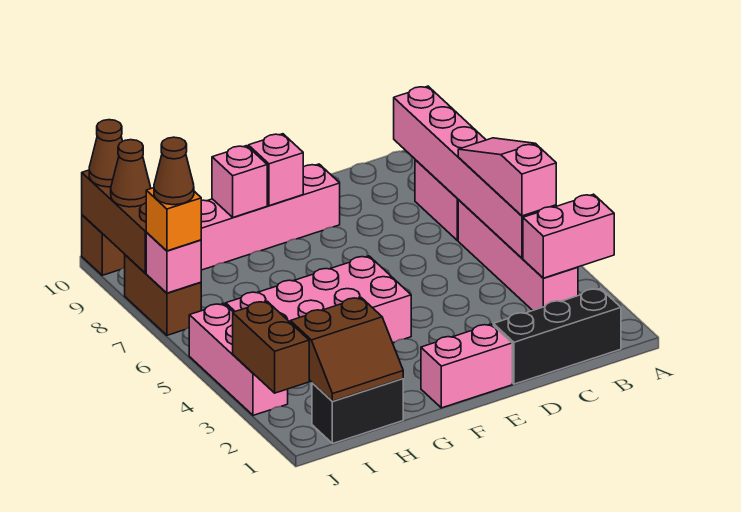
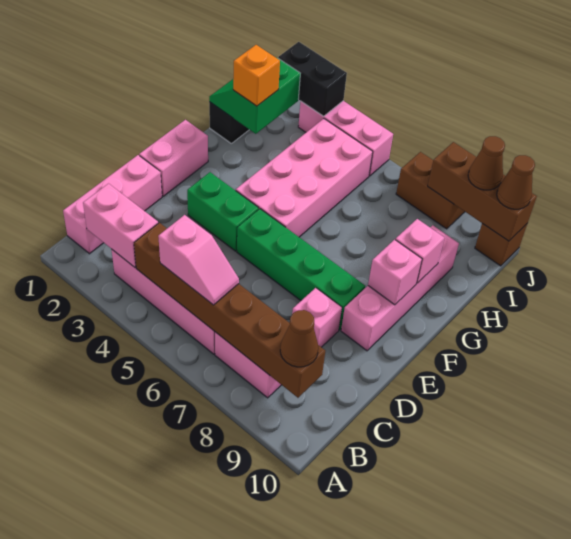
pink brick A3:B3 level 2 -> pink brick B2:B3 level 2
black brick B1:D1 level 1 -> pink brick B1:D1 level 1
pink brick B4:B9 level 2 -> brown brick B4:B9 level 2
pink slope B4:B6 level 3 top 4 -> pink slope B5:B6 level 3 top 5
none -> green brick E3:E4 level 1
none -> green brick E5:E8 level 1
brown slope H1:I2 level 2 top 2 -> green slope H1:I2 level 2 top 2
brown brick J2:J3 level 2 -> black brick J2:J3 level 2
pink brick J7 level 2 -> pink brick D8 level 1
orange brick J7 level 3 -> orange brick H2 level 3
brown cone J7 level 4 -> brown cone B9 level 3

